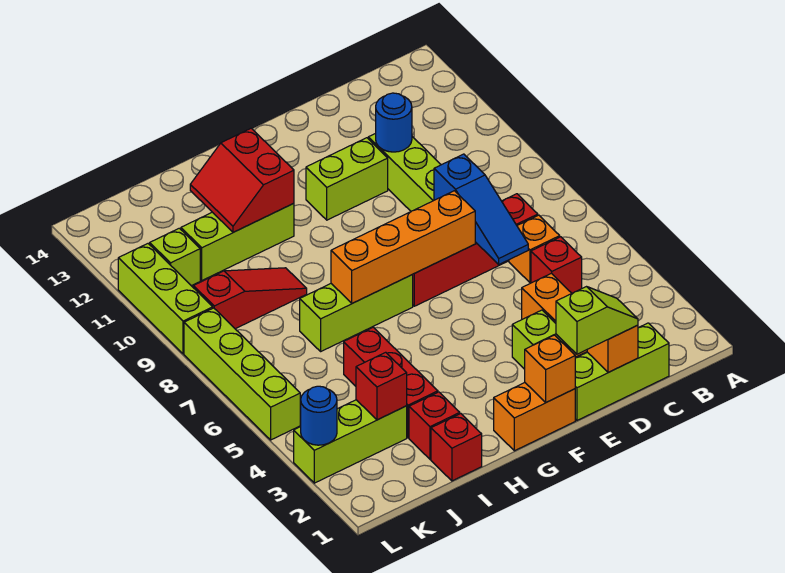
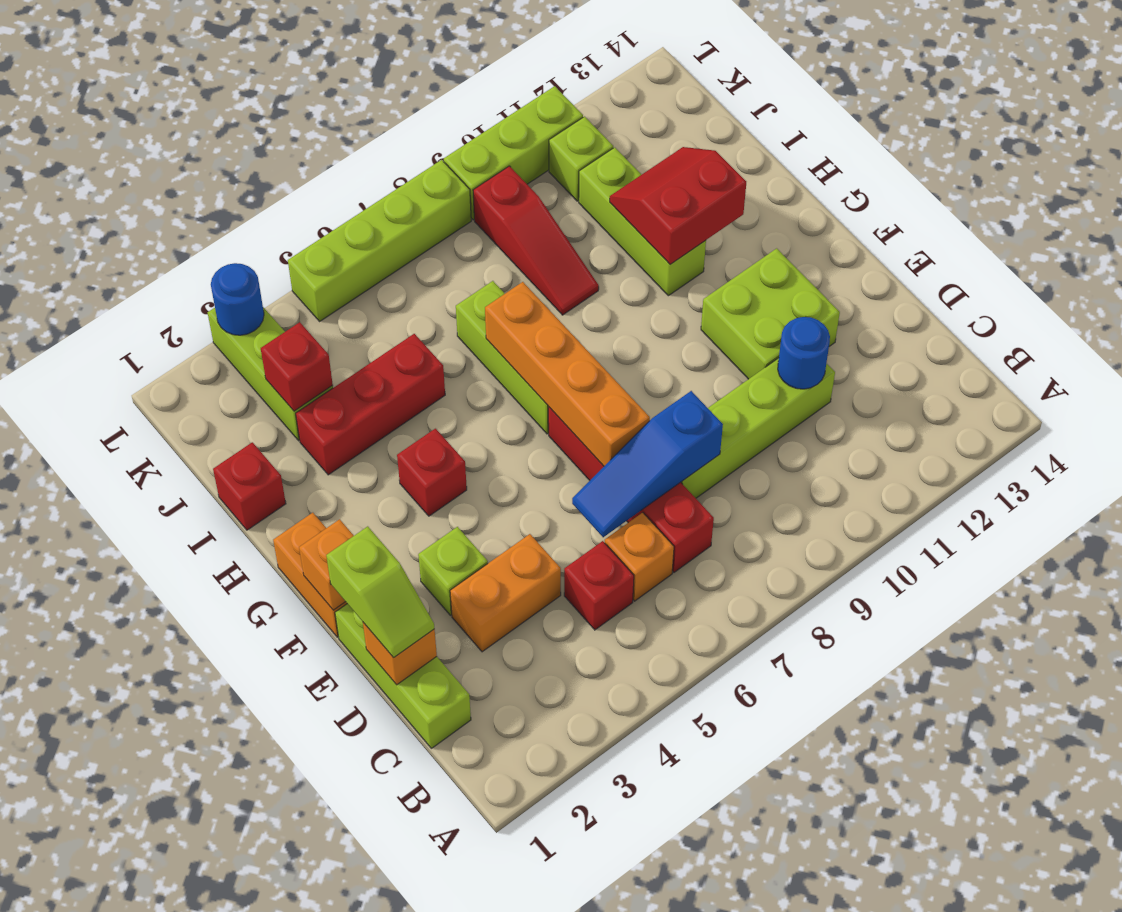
lime brick E11:F11 level 1 -> lime brick E11:F12 level 1
red brick I2 level 1 -> red brick G4 level 1

